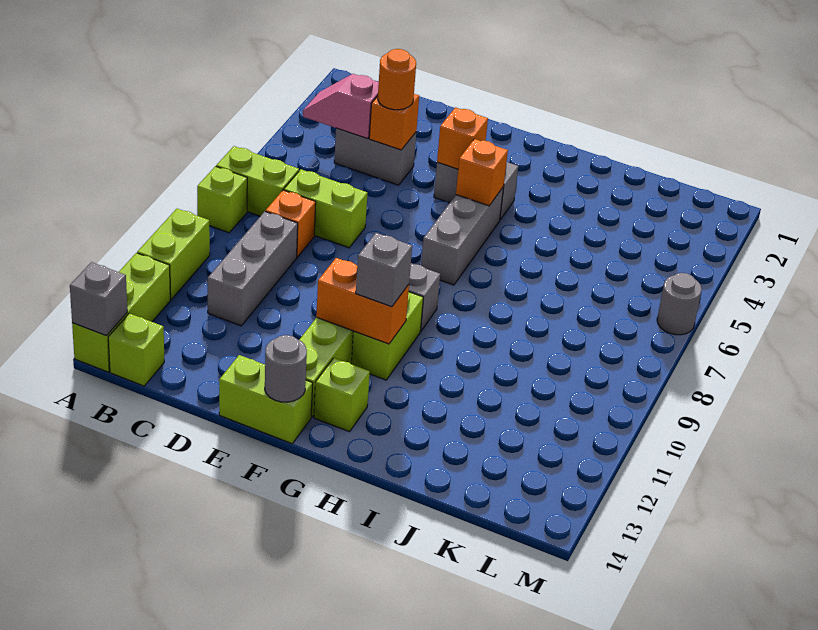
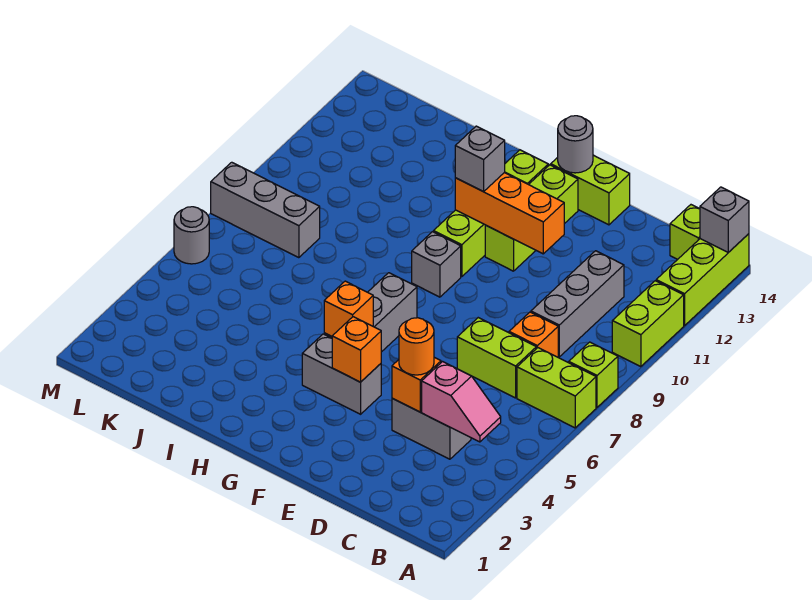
orange brick F11:G11 level 2 -> orange brick E11:G11 level 2
none -> grey brick K8:M8 level 1

